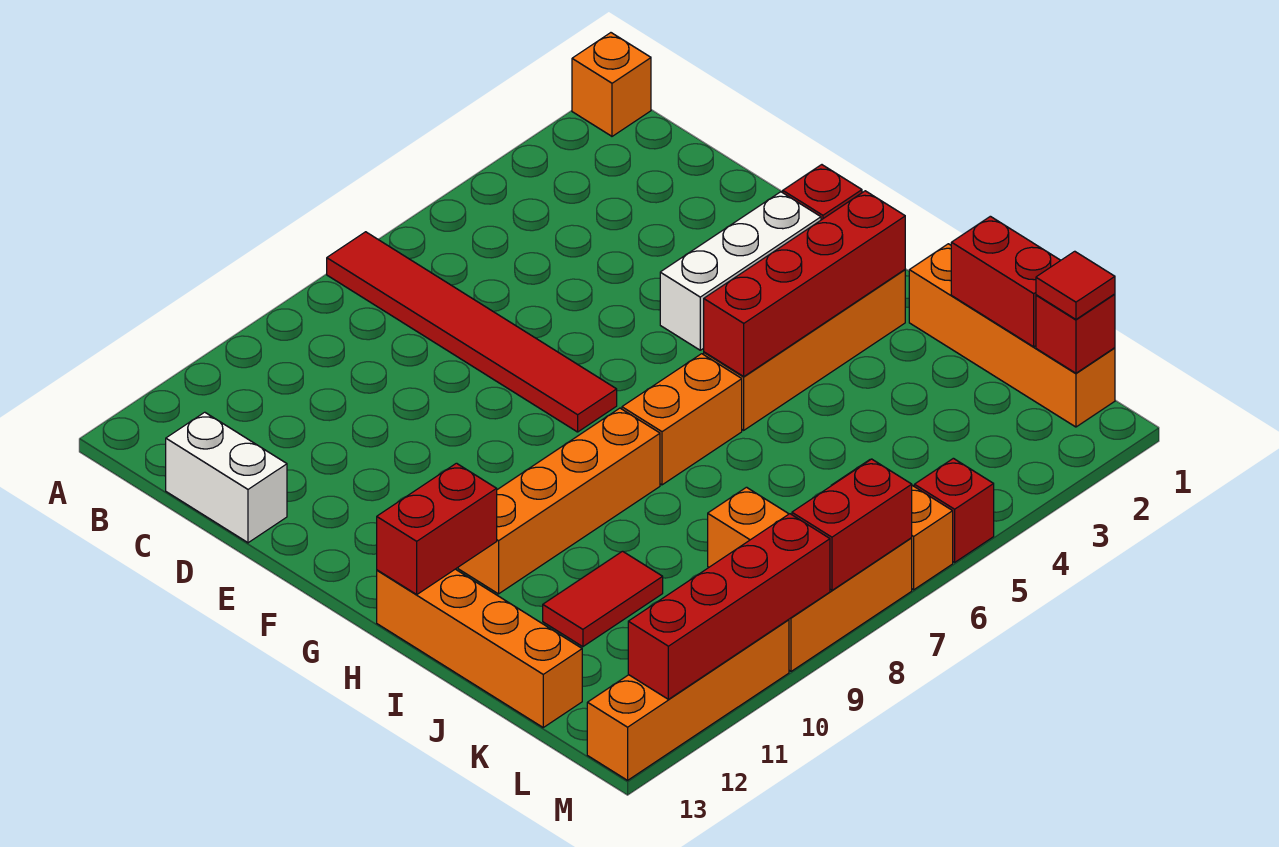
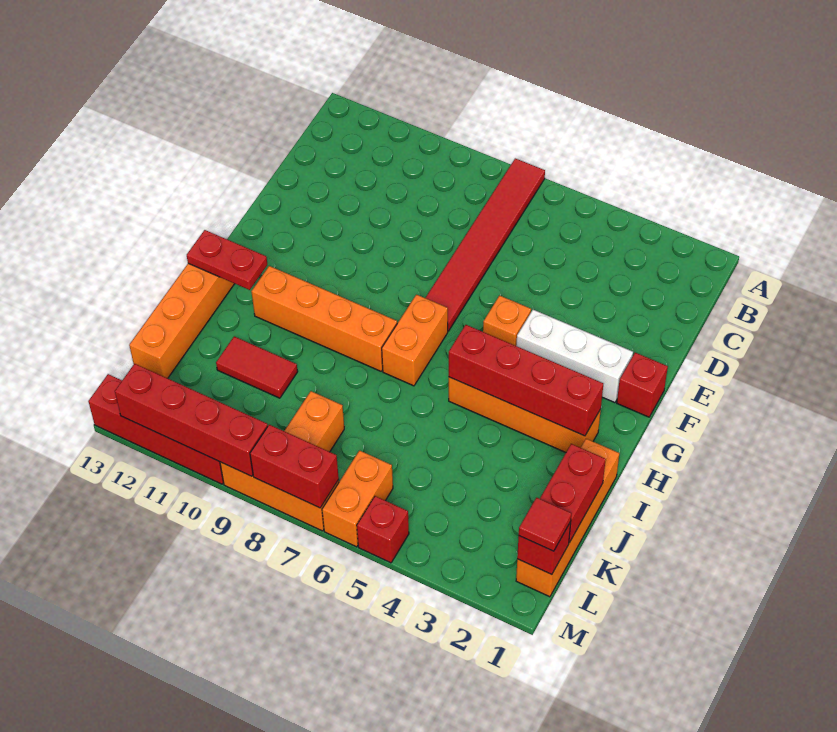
orange brick A1 level 1 -> orange brick F5 level 1
white brick C13:D13 level 1 -> none
orange brick H6:H7 level 1 -> orange brick G7:H7 level 1
red brick H12:H13 level 2 -> red plate H12:H13 level 2
orange brick M10:M13 level 1 -> red brick M10:M13 level 1

